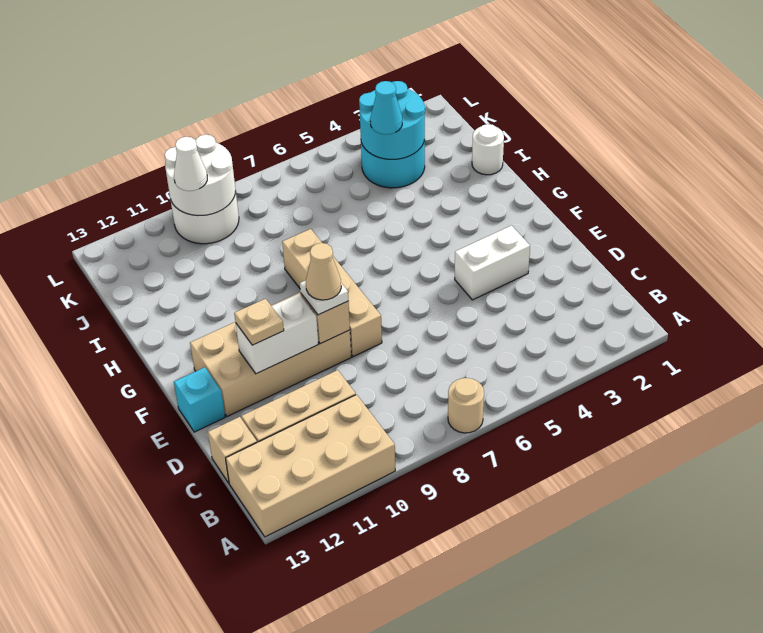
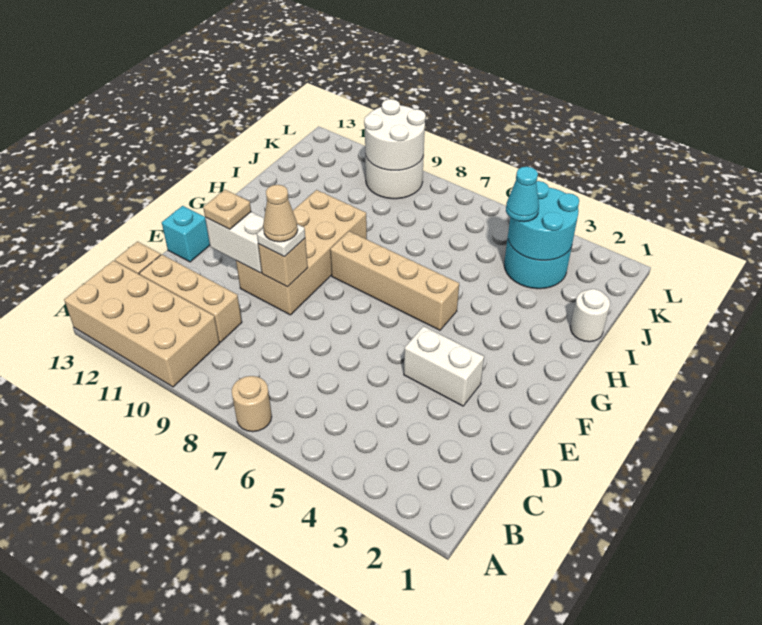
tan brick E8:H8 level 1 -> tan brick G5:G8 level 1
tan brick E9:F12 level 1 -> tan brick E9:H10 level 1
white cone K10 level 3 -> none

